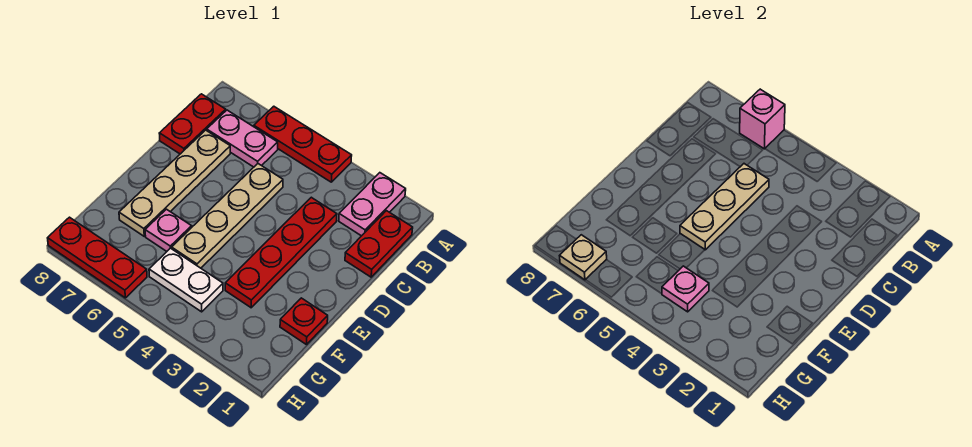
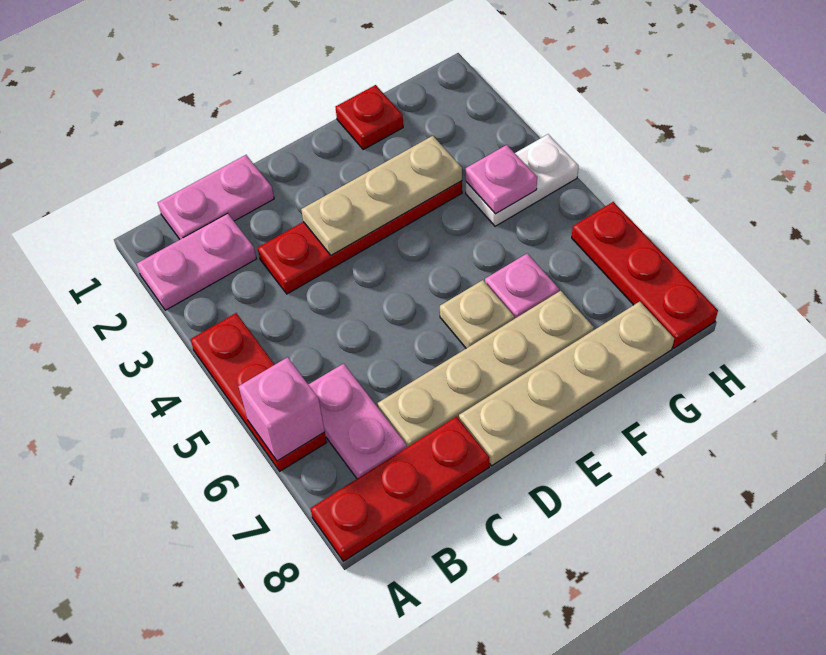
red plate B1:C1 level 1 -> pink plate B1:C1 level 1
red plate B8:C8 level 1 -> red plate A8:C8 level 1
tan plate C5:F5 level 1 -> tan plate D8:G8 level 1
tan plate C5:E5 level 2 -> tan plate D3:F3 level 2
white plate G4:G5 level 1 -> white plate G4:H4 level 1
tan plate H7 level 2 -> tan plate E6 level 1

